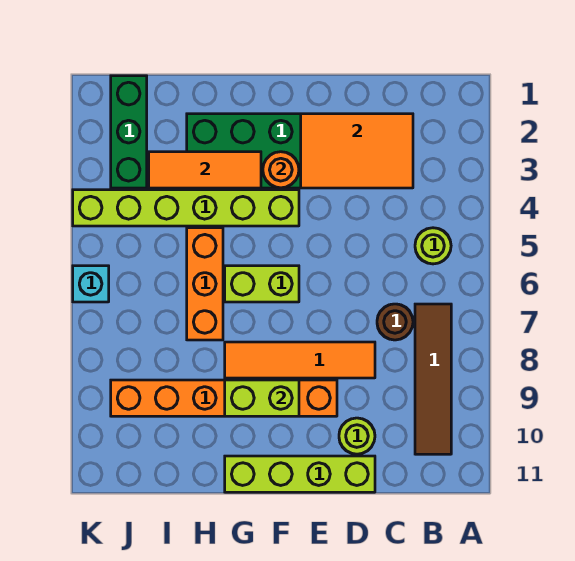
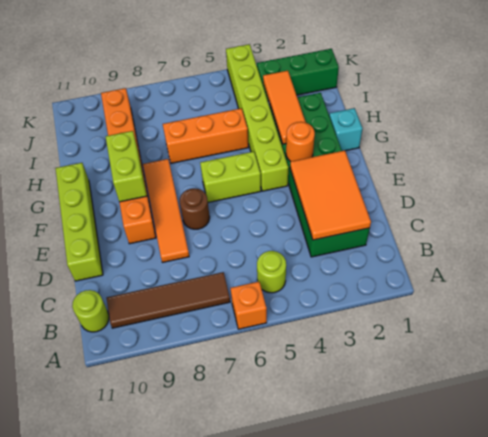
none -> orange brick A6 level 1
brown round brick C7 level 1 -> brown round brick E7 level 1
lime round brick D10 level 1 -> lime round brick B11 level 1
lime brick F6:G6 level 1 -> lime brick F5:F6 level 1
cyan brick K6 level 1 -> cyan brick G1 level 1

